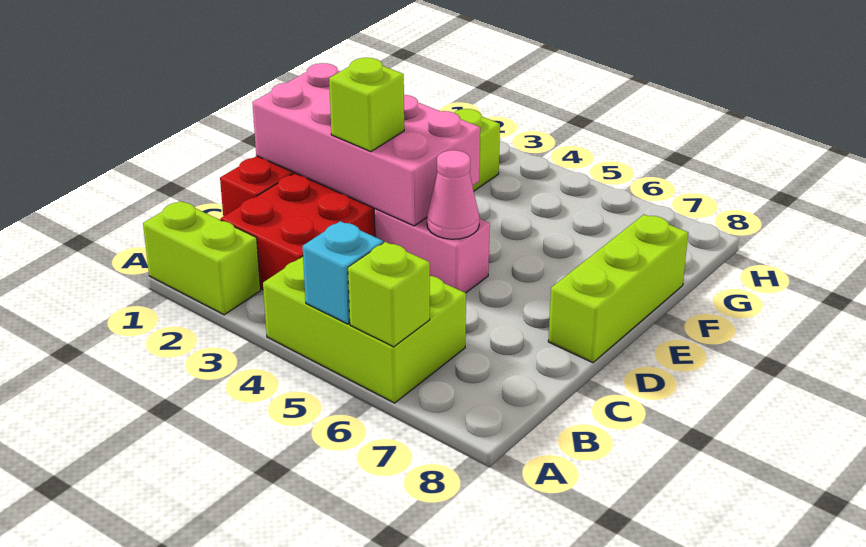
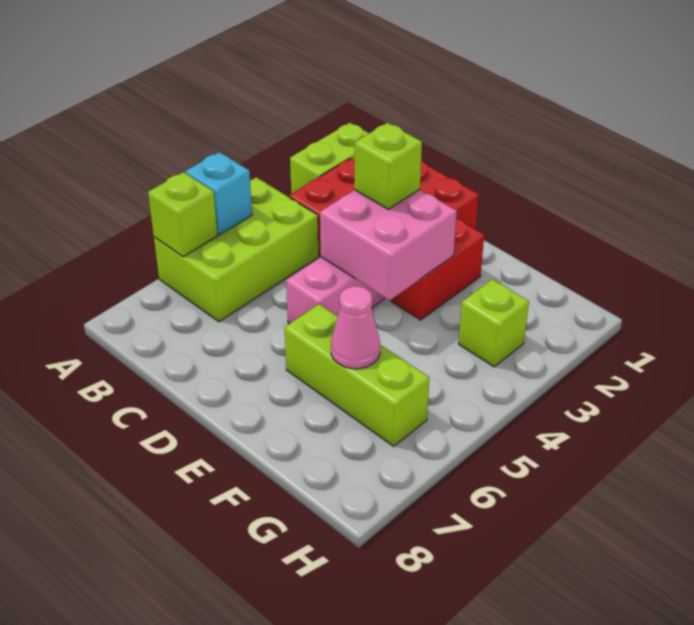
pink brick D1:E4 level 2 -> pink brick D3:E4 level 2
pink cone D5 level 2 -> pink cone F6 level 2
lime brick D8:F8 level 1 -> lime brick E6:G6 level 1

